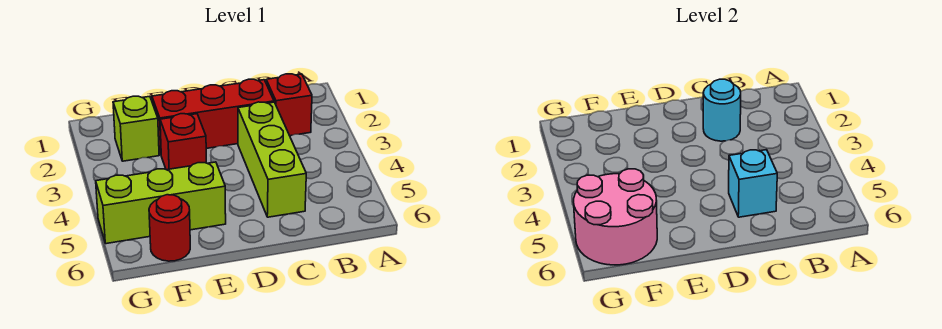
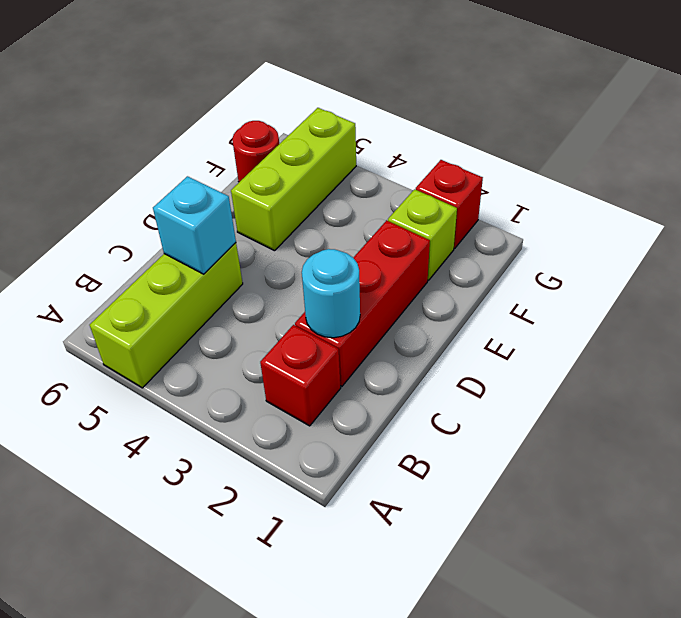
lime brick C3:C5 level 1 -> lime brick A5:C5 level 1
red brick E3 level 1 -> red brick G2 level 1
pink round brick F5:G6 level 2 -> none

